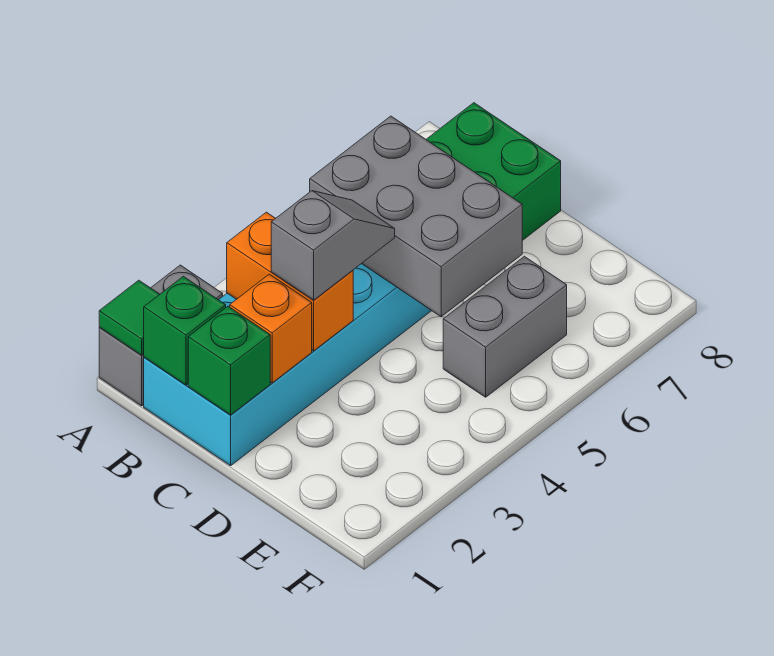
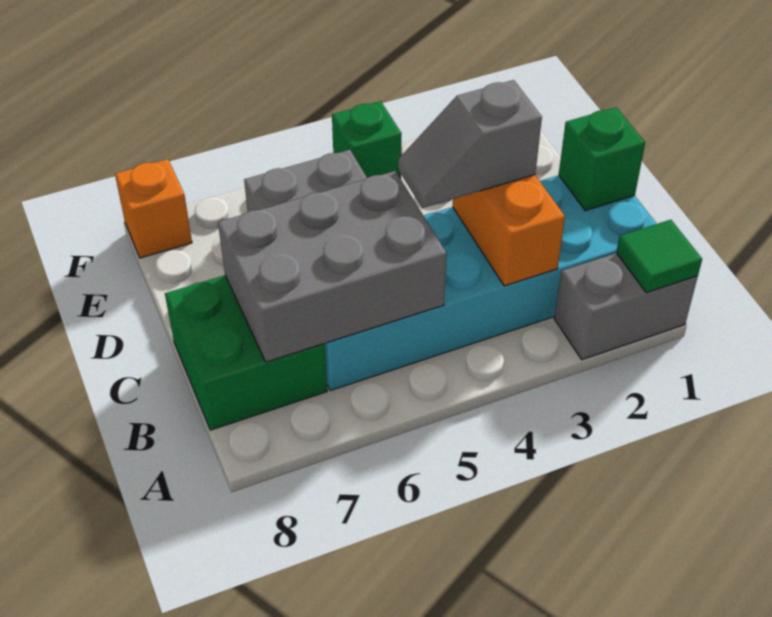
green brick B1 level 2 -> green brick F4 level 1
grey brick B5:D6 level 2 -> grey brick B5:C7 level 2
orange brick C2 level 2 -> orange brick F8 level 1

